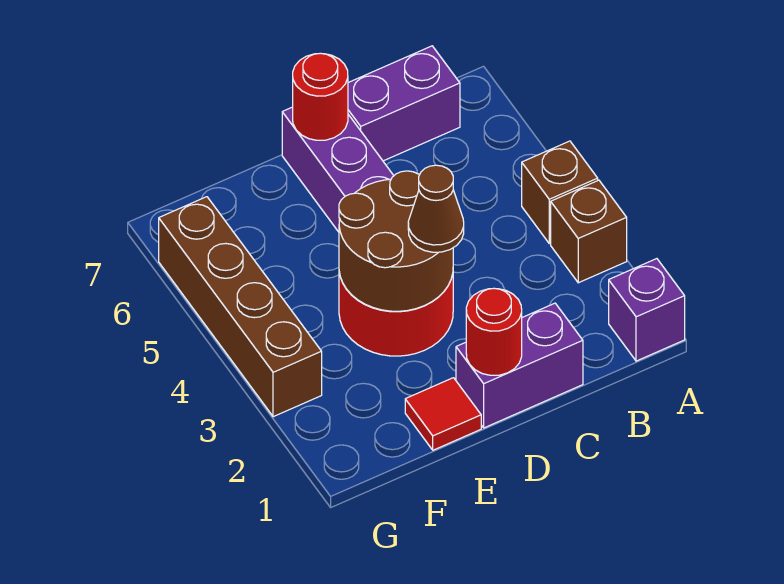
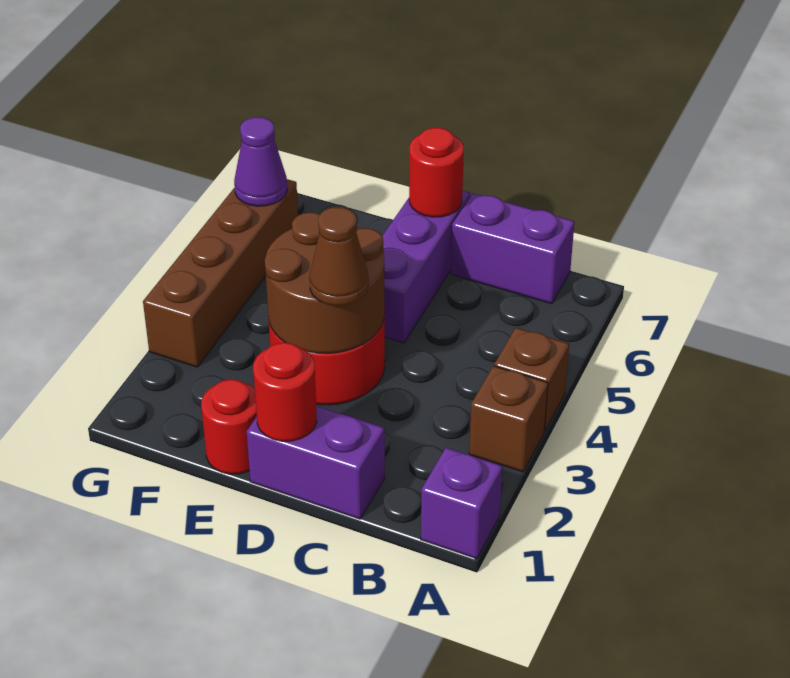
red tile E1 level 1 -> red round brick E1 level 1
none -> purple cone G6 level 2

